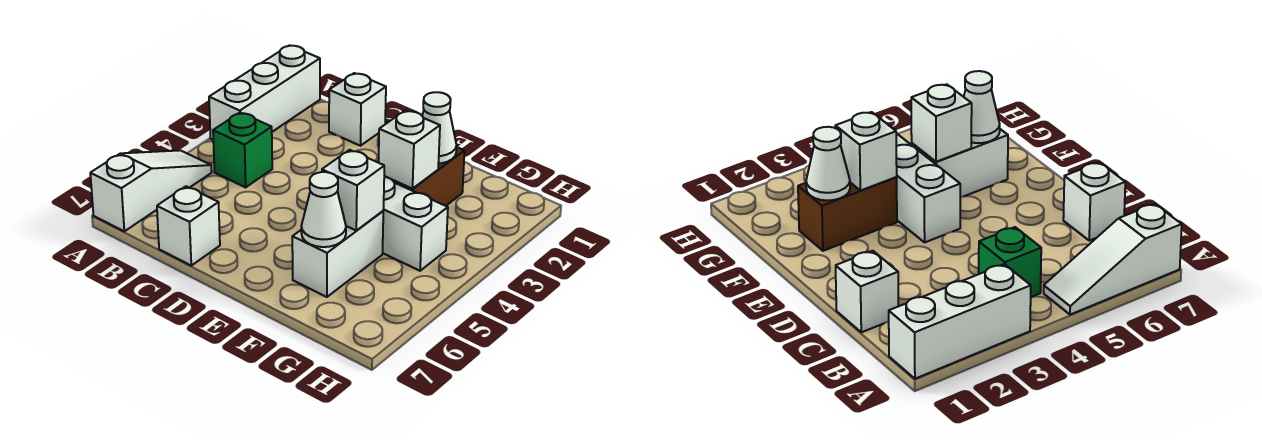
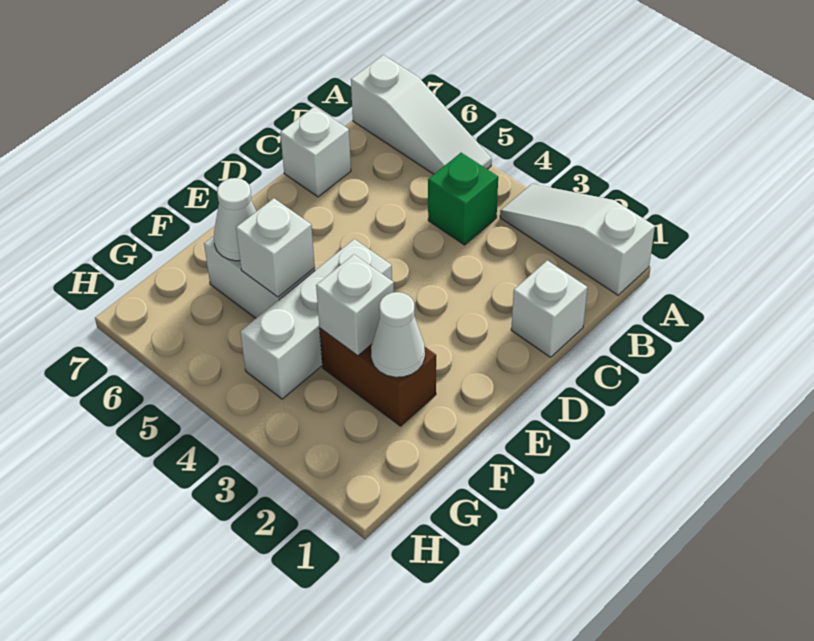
white brick A1:A3 level 1 -> white slope A1:A3 level 1 top 1

